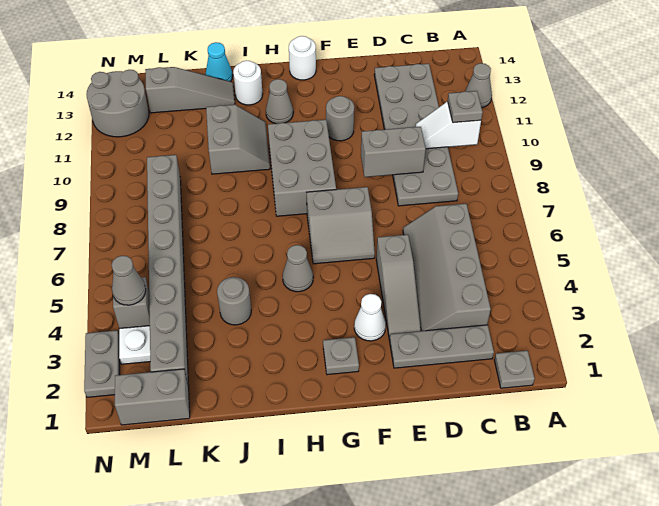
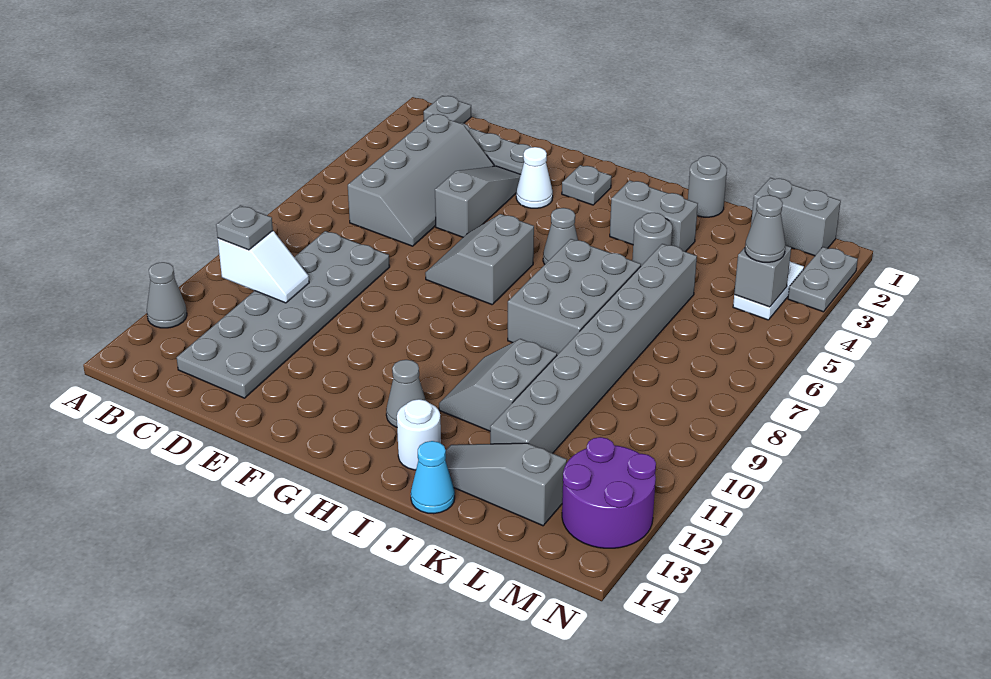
grey brick D9:E9 level 2 -> grey brick I3:J3 level 1
grey slope F6:G7 level 1 top 7 -> grey slope F6:G7 level 1 top G
grey round brick F11 level 1 -> grey round brick J1 level 1
grey brick G8:H10 level 1 -> grey brick I6:J8 level 1
white round brick G14 level 1 -> none
grey brick L2:L9 level 1 -> grey brick K5:K12 level 1
grey round brick M12:N13 level 1 -> purple round brick M12:N13 level 1

